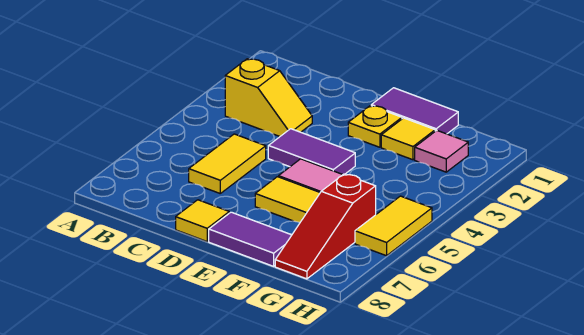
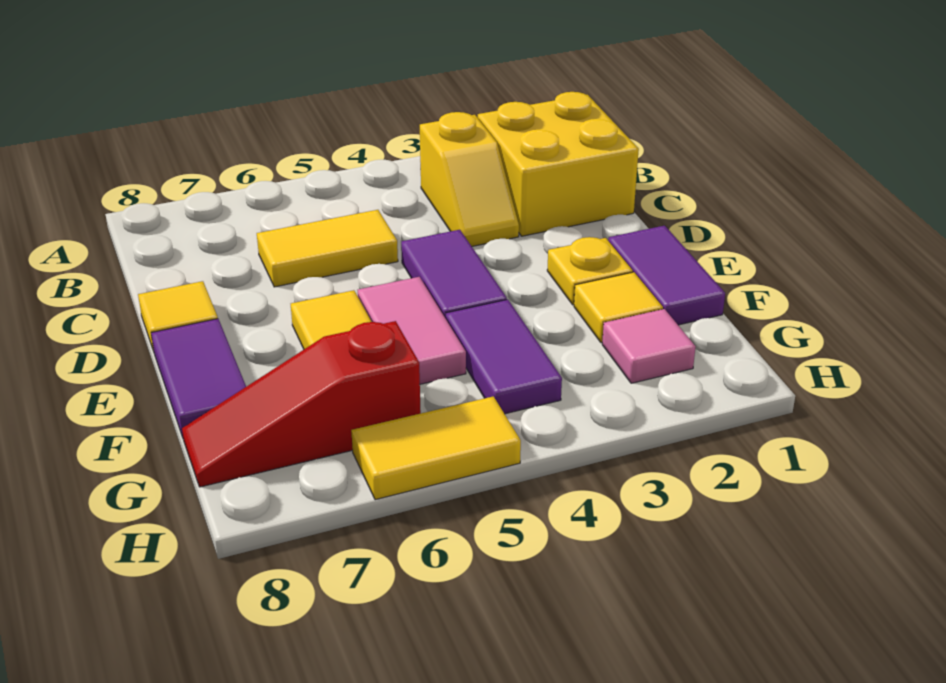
none -> yellow brick B1:C2 level 1
none -> purple tile F4:G4 level 1

